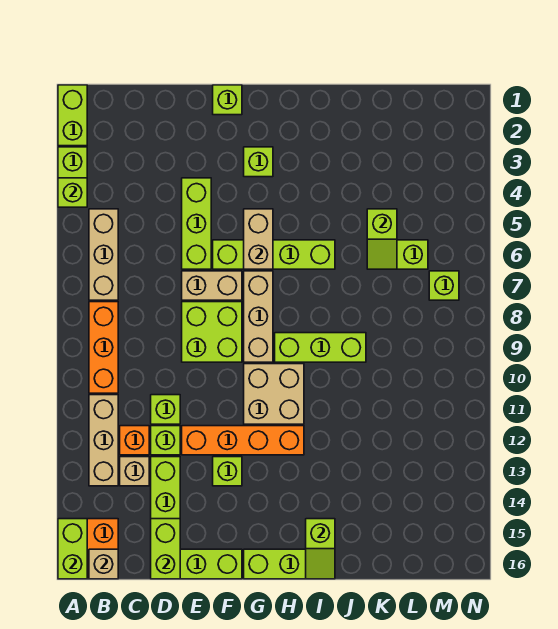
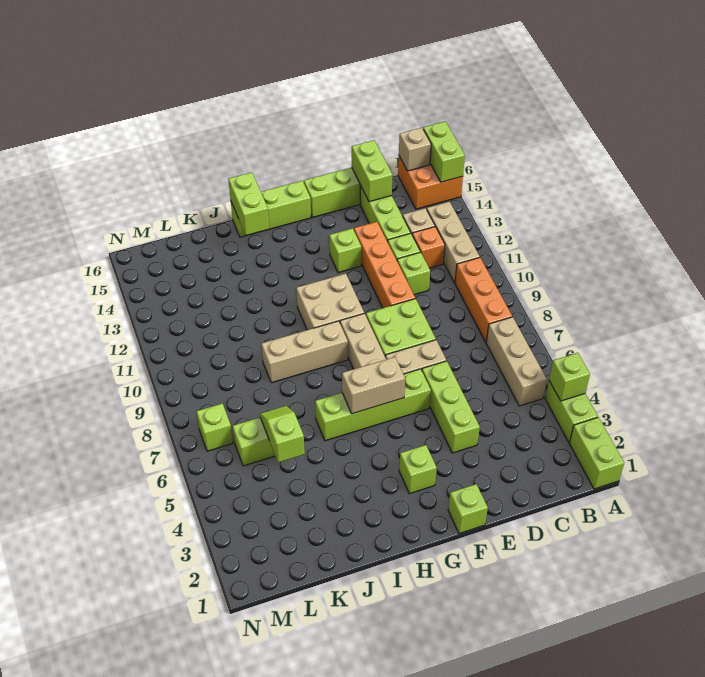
orange brick E12:H12 level 1 -> orange brick E10:E13 level 1
tan brick G5:G6 level 2 -> tan brick G6:H6 level 2
lime brick H9:J9 level 1 -> tan brick H9:J9 level 1
lime slope I15:I16 level 2 top 15 -> lime brick I15:I16 level 2

